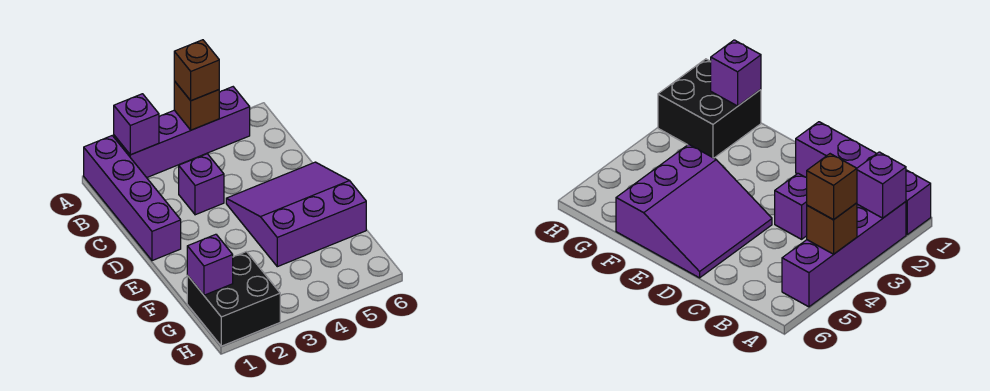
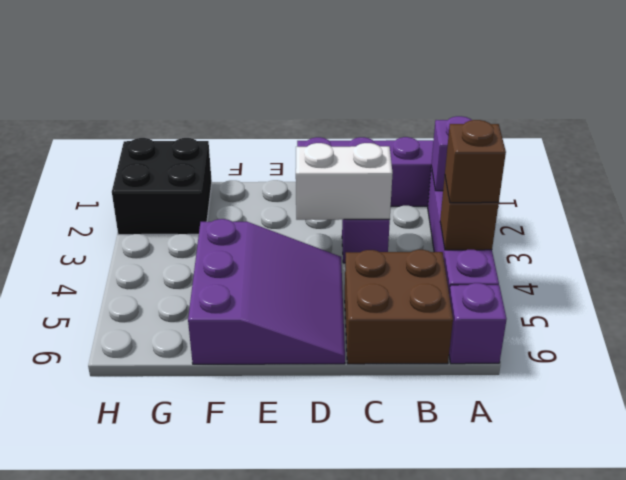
none -> brown brick B5:C6 level 1
none -> white brick C3:D3 level 2
purple brick G1 level 2 -> purple brick A6 level 1

